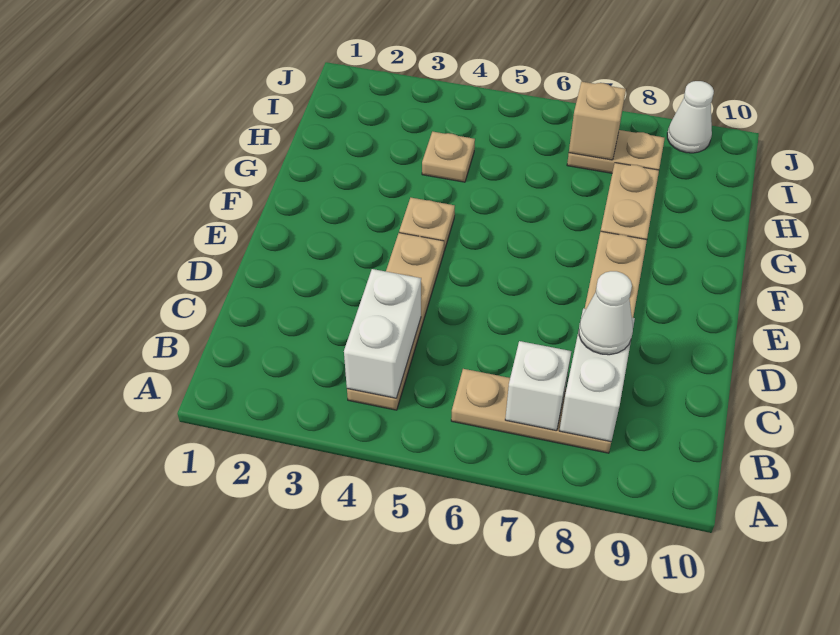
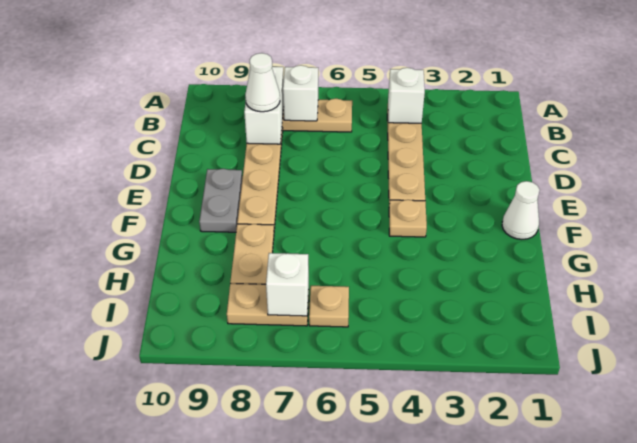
white brick B4:C4 level 2 -> white brick B4 level 2
none -> grey plate E9:F9 level 1
tan plate H4 level 1 -> tan plate I6 level 1
tan brick I7 level 2 -> white brick I7 level 2
white cone J9 level 1 -> white cone F1 level 1

